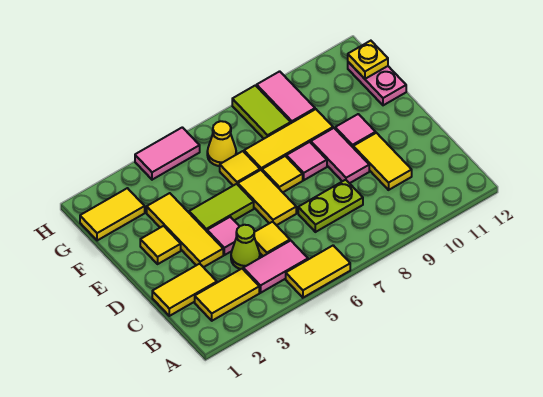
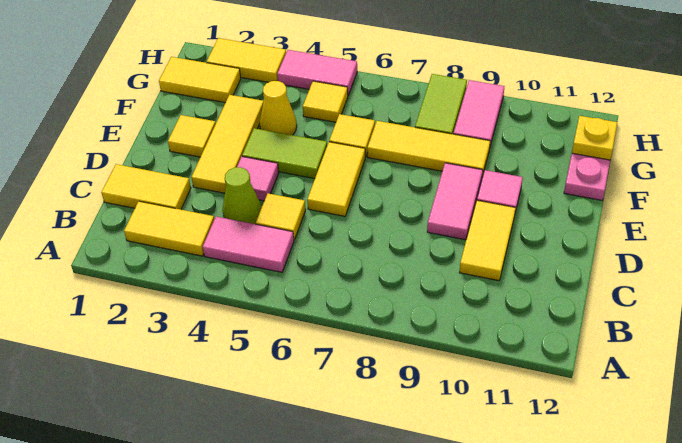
yellow tile A5:A6 level 1 -> yellow tile H2:H3 level 1
lime plate C7:C8 level 1 -> none
yellow tile E7 level 1 -> yellow tile G5 level 1
pink tile E8 level 1 -> none
yellow cone G6 level 1 -> yellow cone F4 level 1

